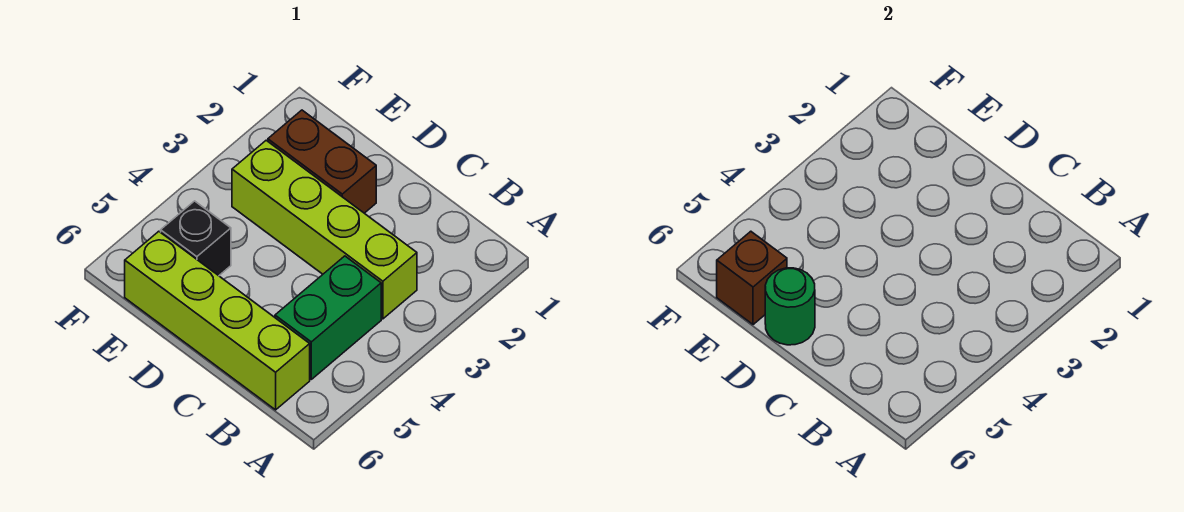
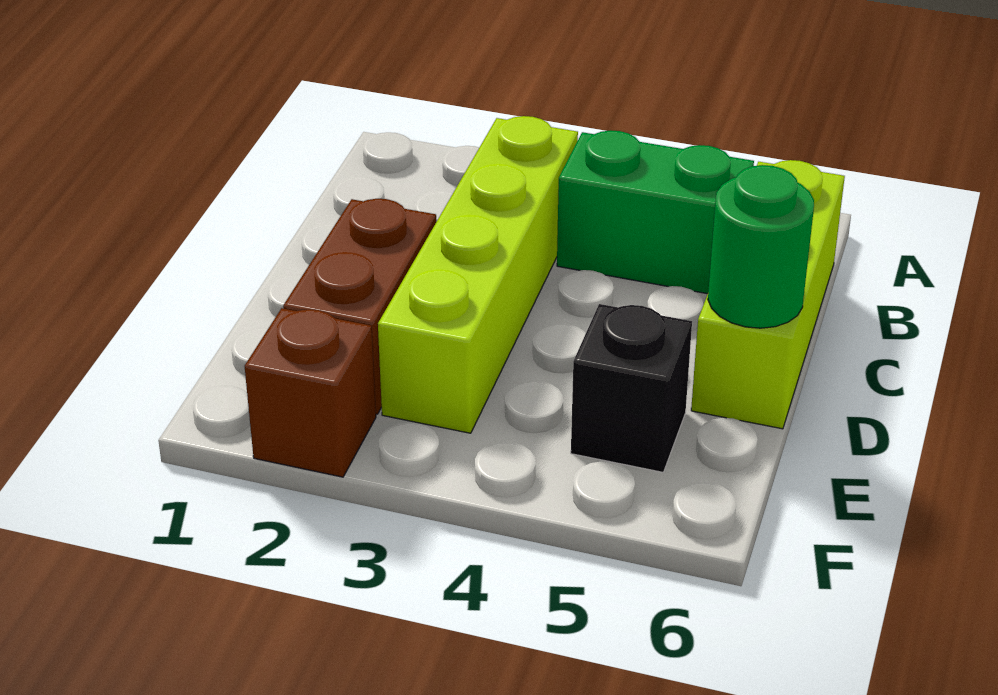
lime brick B6:E6 level 1 -> lime brick B6:D6 level 1
brown brick E6 level 2 -> brown brick F2 level 1

